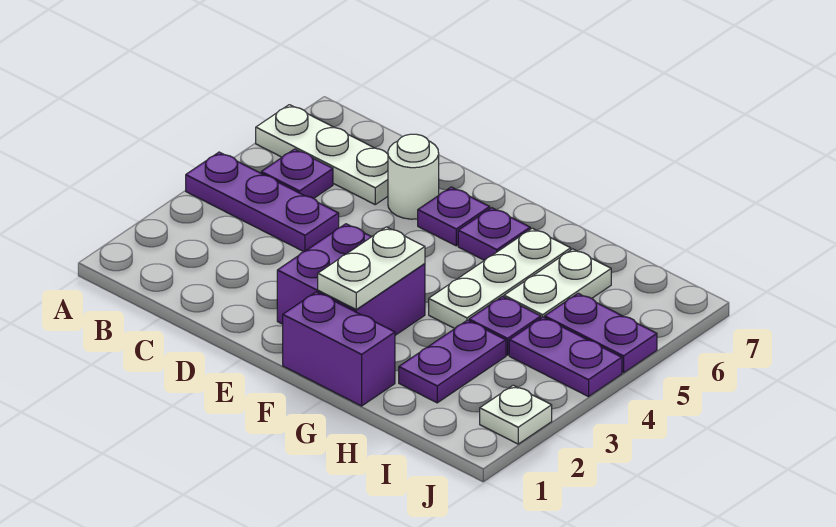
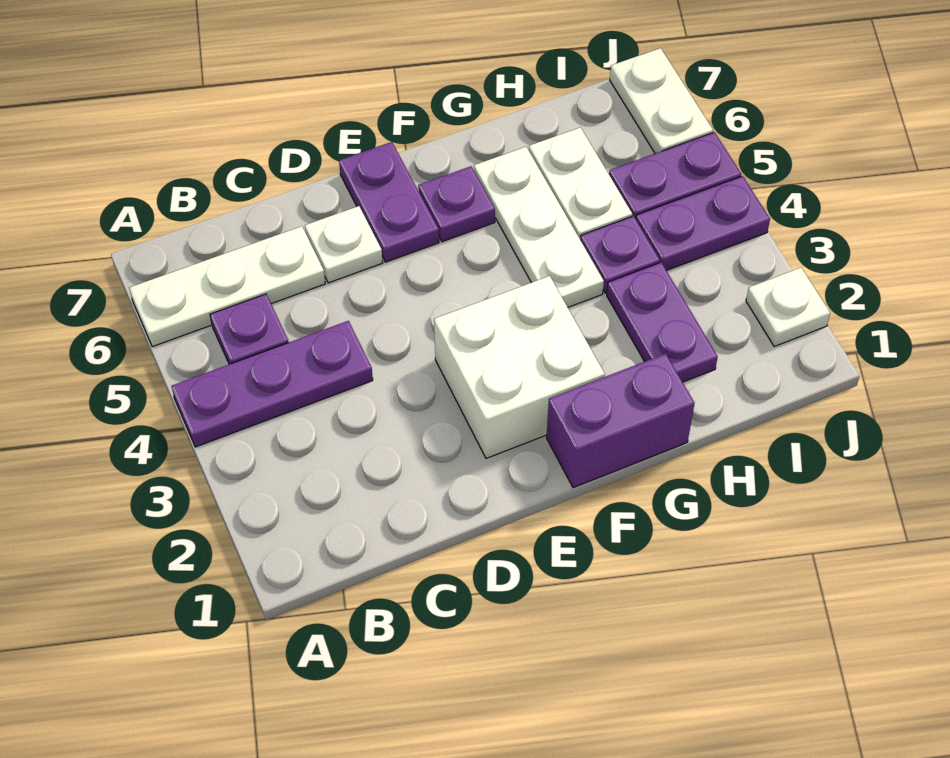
white round brick D6 level 1 -> white plate D6 level 1
purple brick E2:F3 level 1 -> white brick E2:F3 level 1
purple plate E6 level 1 -> purple plate E6:E7 level 1
white plate F2:F3 level 2 -> white plate J6:J7 level 1

